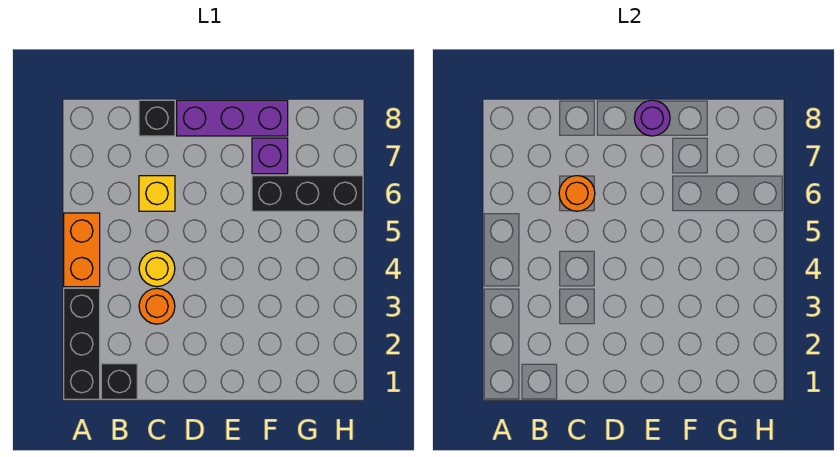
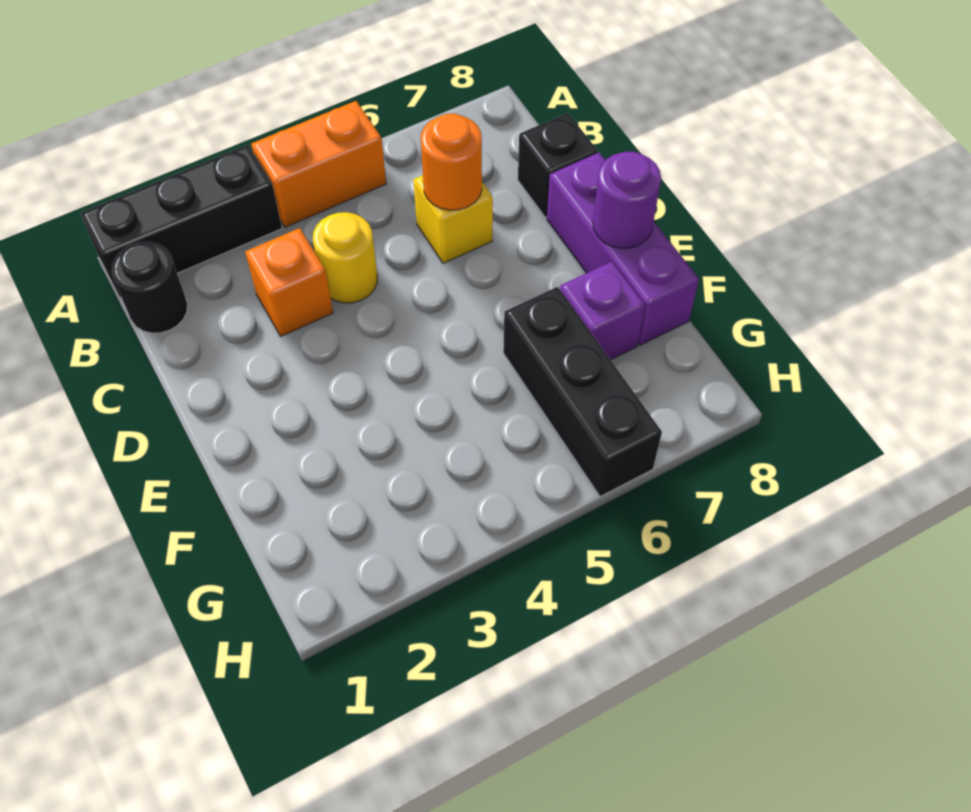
black brick B1 level 1 -> black round brick B1 level 1
orange round brick C3 level 1 -> orange brick C3 level 1

